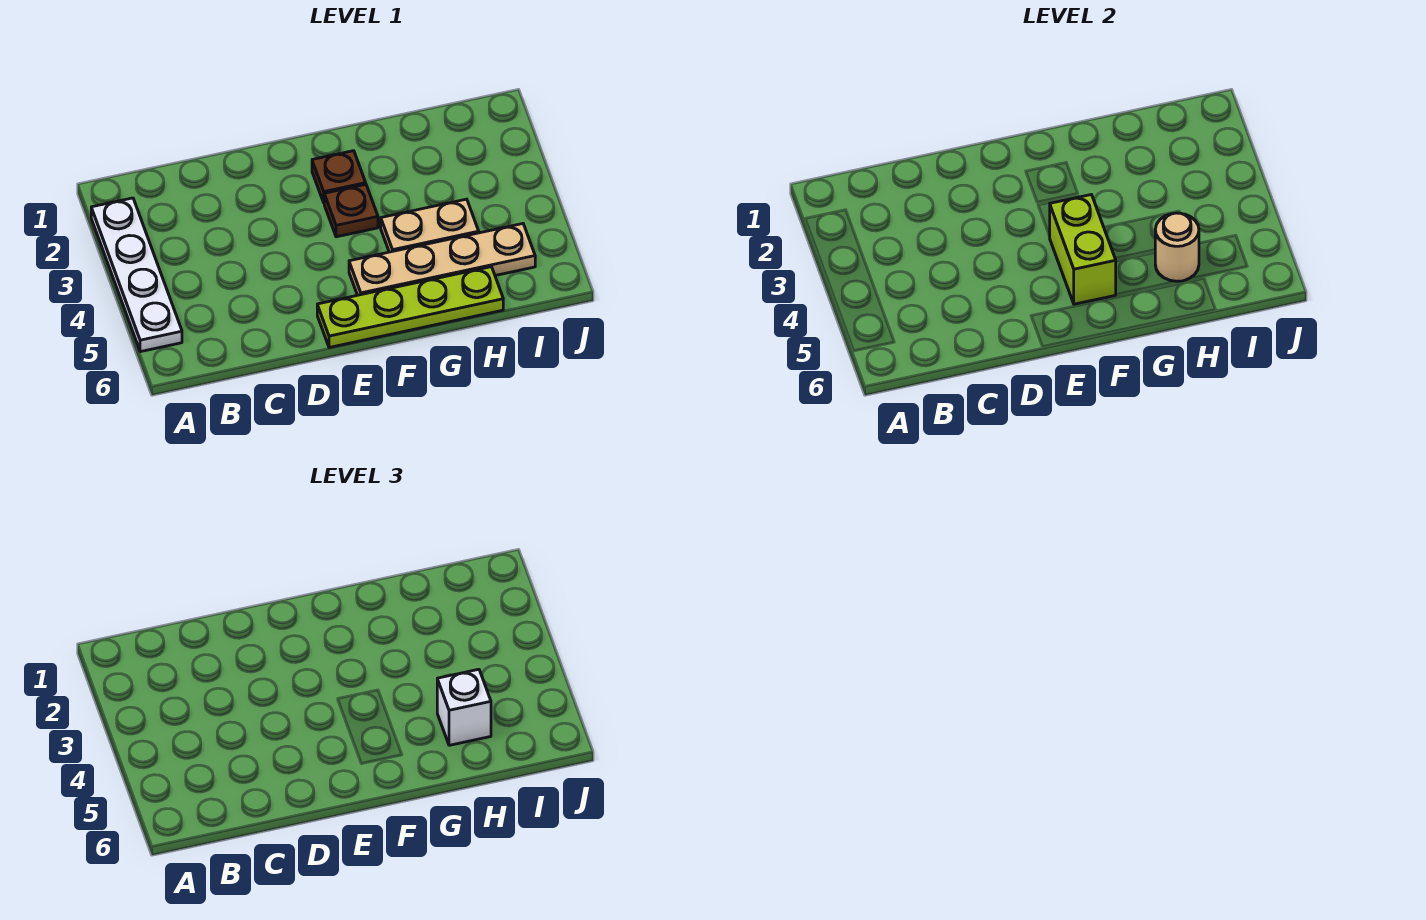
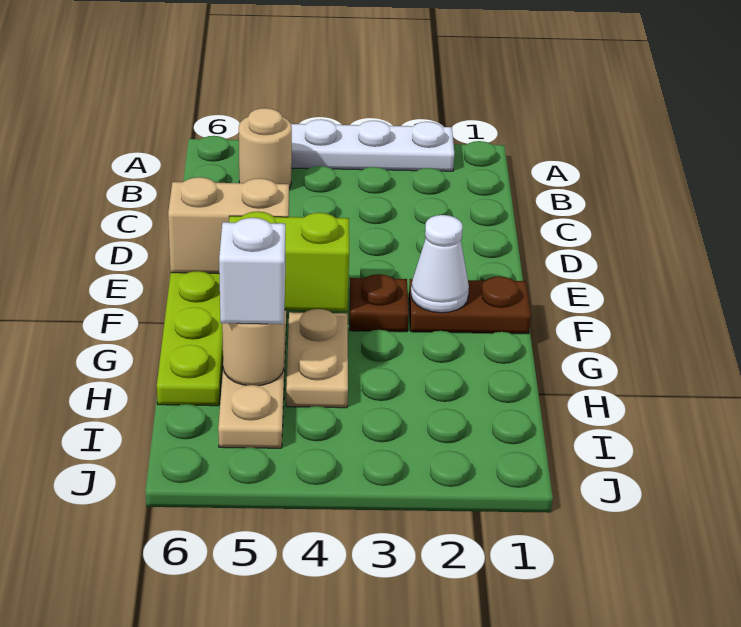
none -> tan round brick B5 level 1
none -> tan brick E5:E6 level 2
brown plate F2 level 1 -> brown plate F1:F2 level 1
none -> white cone F2 level 2

